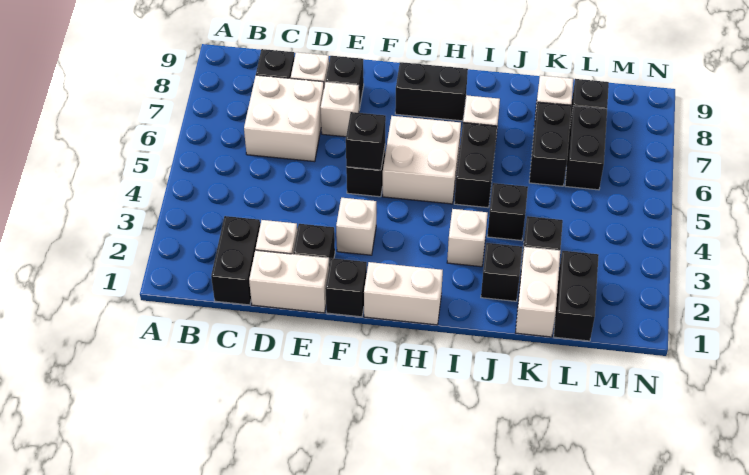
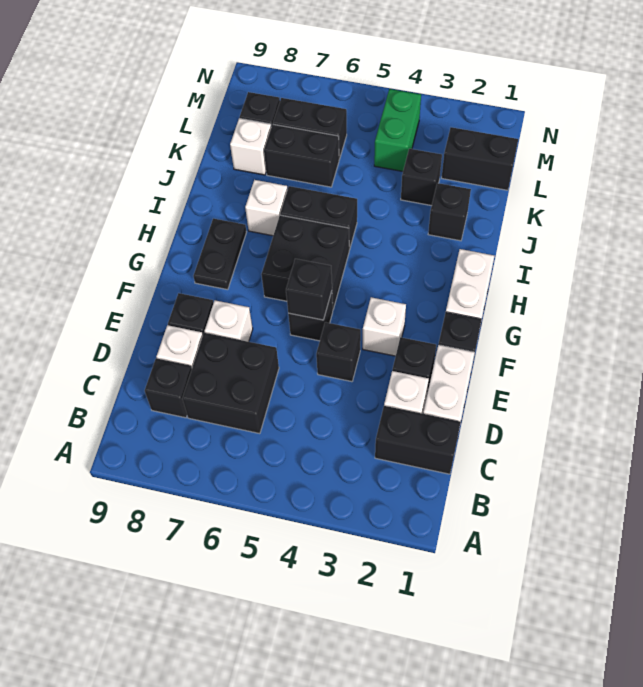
white brick C6:D7 level 1 -> black brick C6:D7 level 1
white brick G5:H6 level 1 -> black brick G5:H6 level 1
black brick G8:H8 level 1 -> black plate G8:H8 level 1
white brick I3 level 1 -> none
black brick J4 level 1 -> black brick E4 level 1
white brick K1:K2 level 1 -> none
none -> green brick L4:M4 level 1

